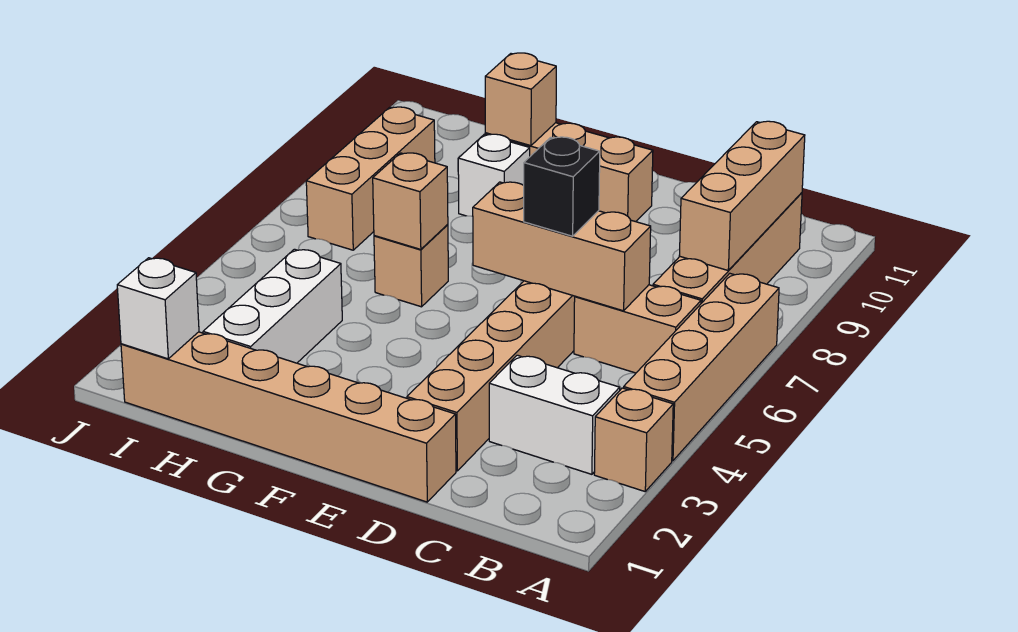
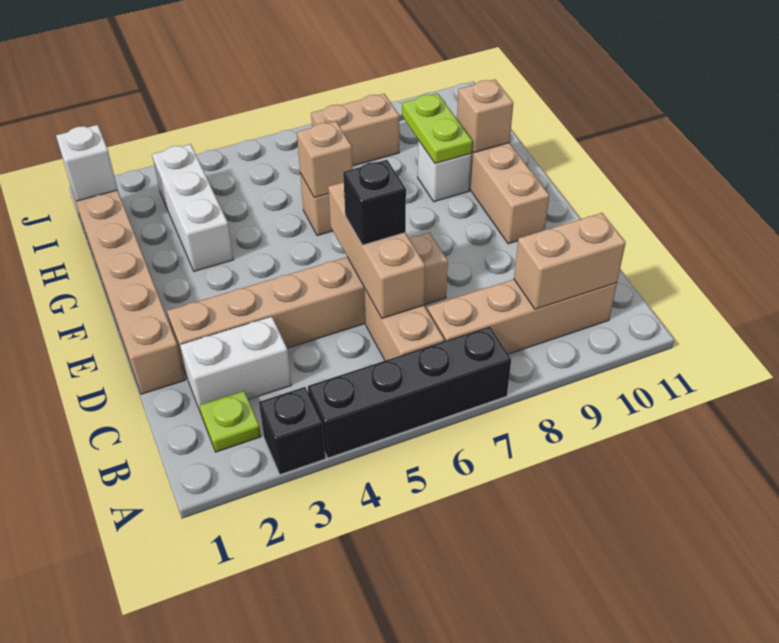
tan brick A3 level 1 -> black brick A3 level 1
tan brick A4:A7 level 1 -> black brick A4:A7 level 1
none -> lime plate B2 level 1
white brick B3:C3 level 1 -> white brick C2:C3 level 1
tan brick B8:B10 level 2 -> tan brick B9:B10 level 2
none -> lime plate G9:H9 level 2
white brick H2:H4 level 1 -> white brick G3:I3 level 1
tan brick I7:I9 level 1 -> tan brick I7:I8 level 1

